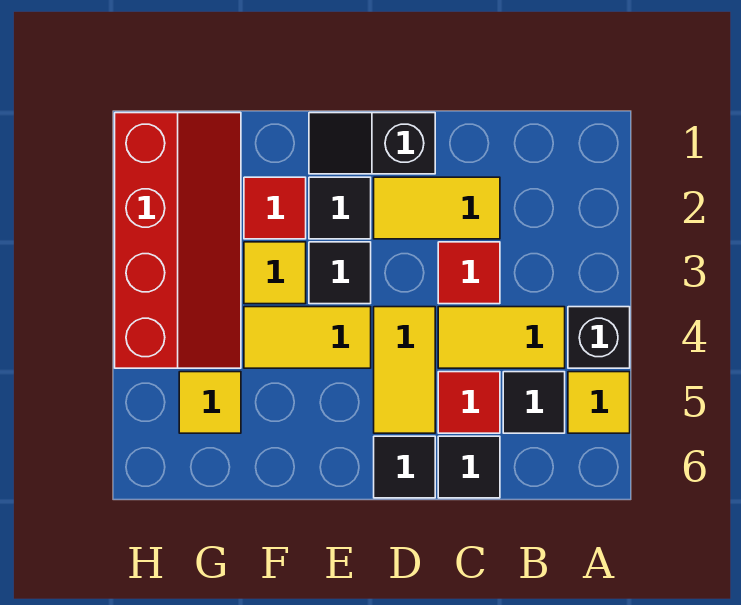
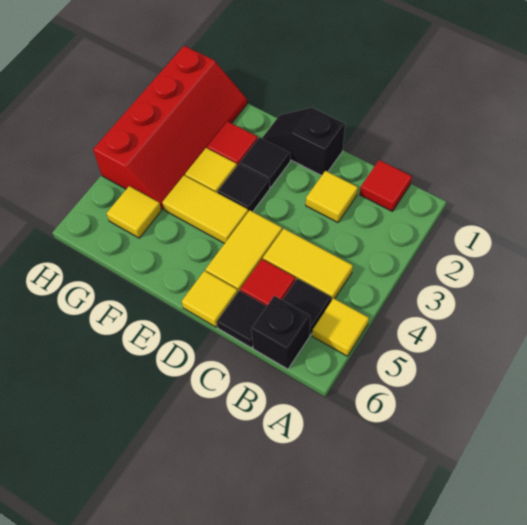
black brick A4 level 1 -> black brick B6 level 1
yellow tile C2:D2 level 1 -> yellow tile C2 level 1
red tile C3 level 1 -> red tile B1 level 1
black tile D6 level 1 -> yellow tile D6 level 1

